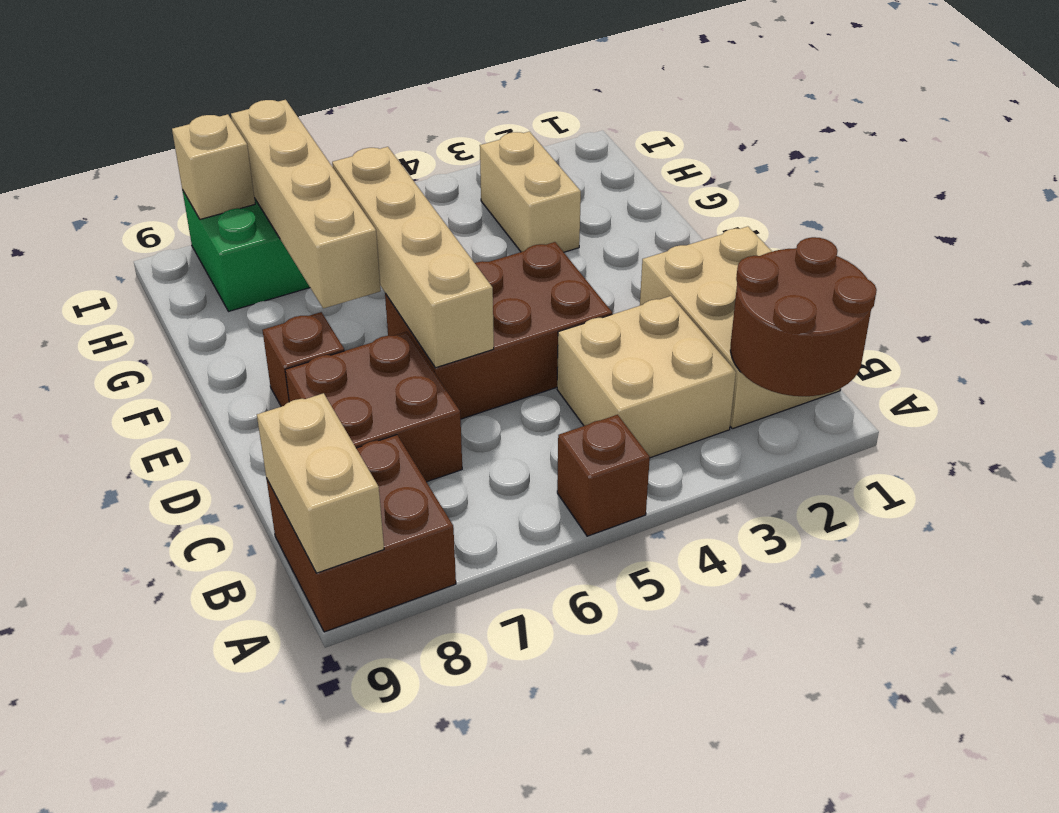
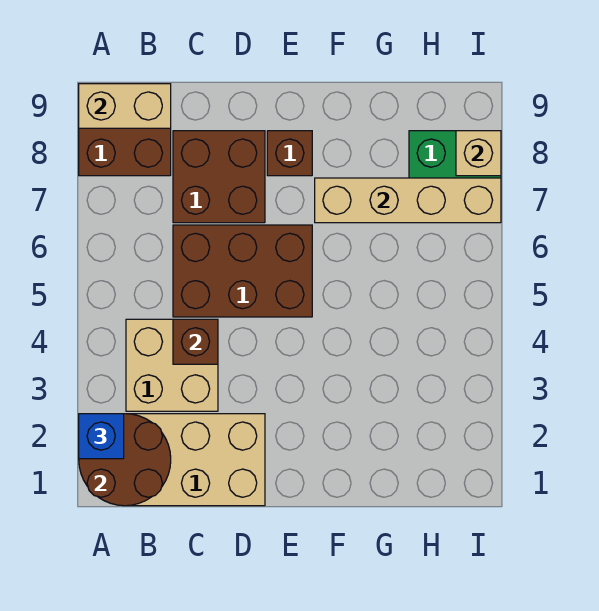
none -> blue brick A2 level 3
brown brick A5 level 1 -> brown brick C4 level 2
brown brick D4:E6 level 1 -> brown brick C5:E6 level 1
tan brick D6:G6 level 2 -> none
tan brick G3:H3 level 1 -> none

